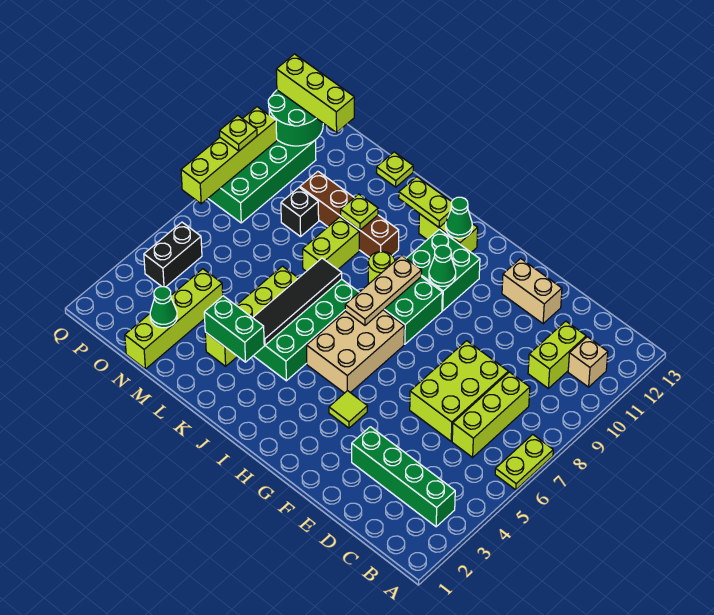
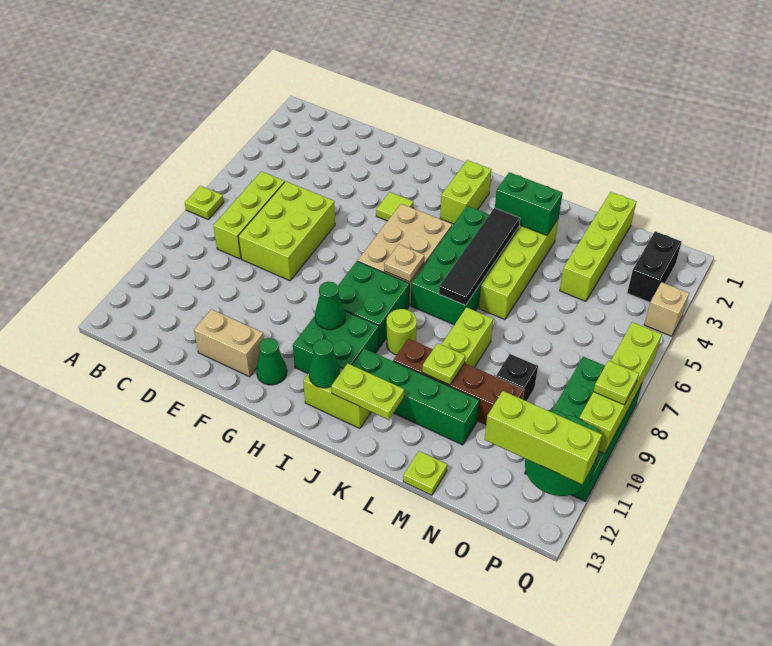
lime plate A6:A7 level 1 -> lime plate A7 level 1
green brick B3:E3 level 1 -> green brick J11:M11 level 1
tan brick B11 level 1 -> tan brick Q4 level 1
lime brick C10:C11 level 1 -> lime brick I2:I3 level 1
tan plate I7:I9 level 2 -> tan plate I7 level 2
green cone N2 level 2 -> green cone G12 level 1
black brick P4:P5 level 1 -> black brick P2:P3 level 1

